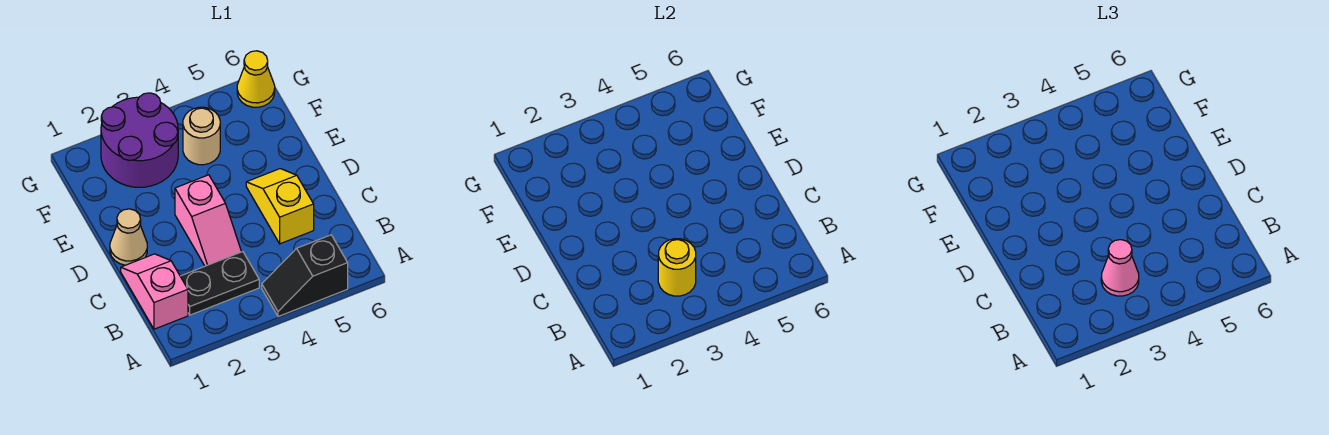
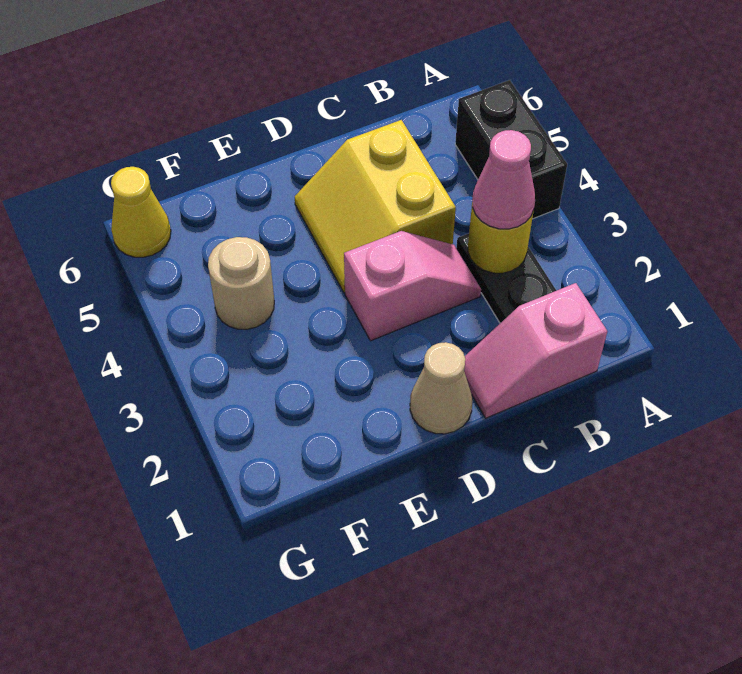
black slope A4:A5 level 1 top 5 -> black brick A4:A5 level 1
yellow slope C5:D5 level 1 top C -> yellow slope C4:D5 level 1 top C
purple round brick F2:G3 level 1 -> none

